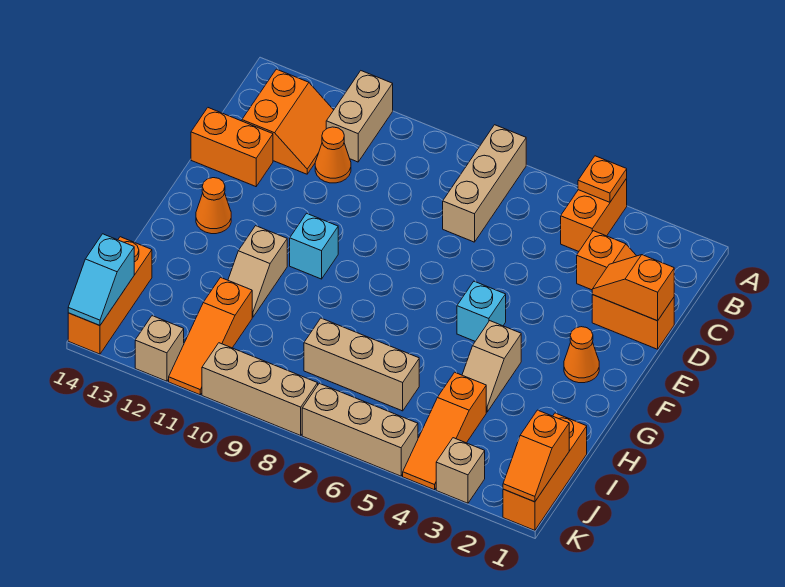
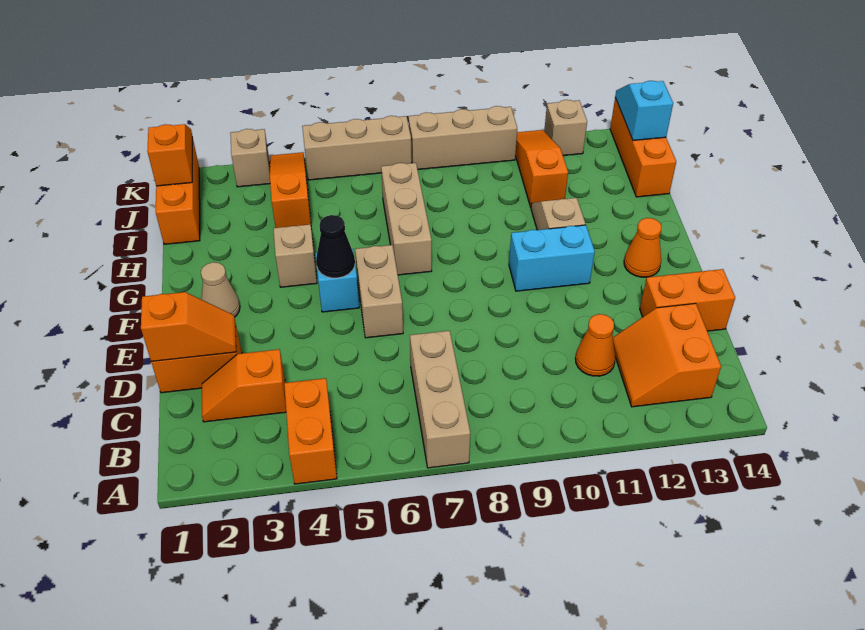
orange plate A4 level 2 -> none
tan brick A11:B11 level 1 -> tan brick E6:F6 level 1
orange cone F2 level 1 -> tan cone F2 level 1
none -> black cone F5 level 2
cyan brick F10 level 1 -> cyan brick F10:F11 level 1
tan brick I6:I8 level 1 -> tan brick G7:I7 level 1

